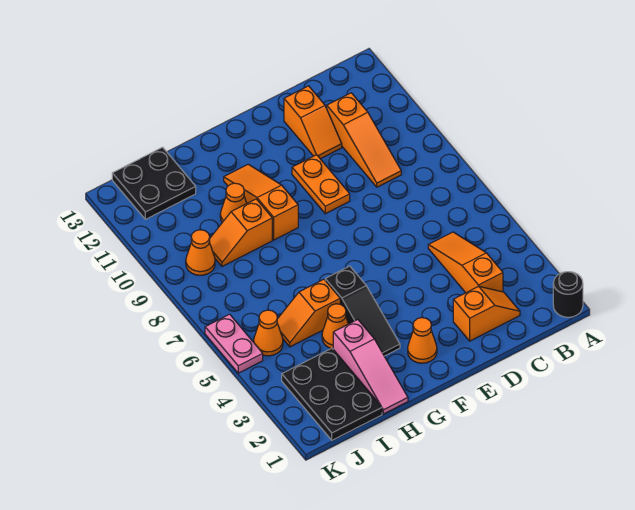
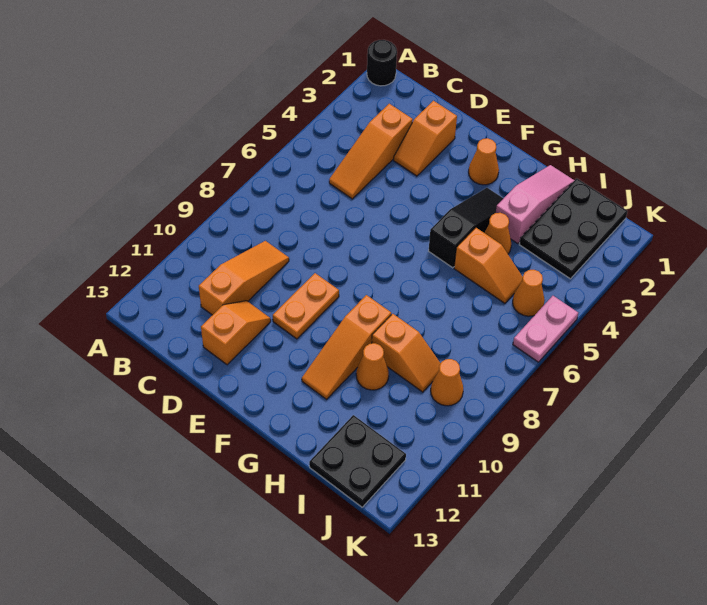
orange slope C2:D2 level 1 top D -> orange slope D2:D3 level 1 top 2

